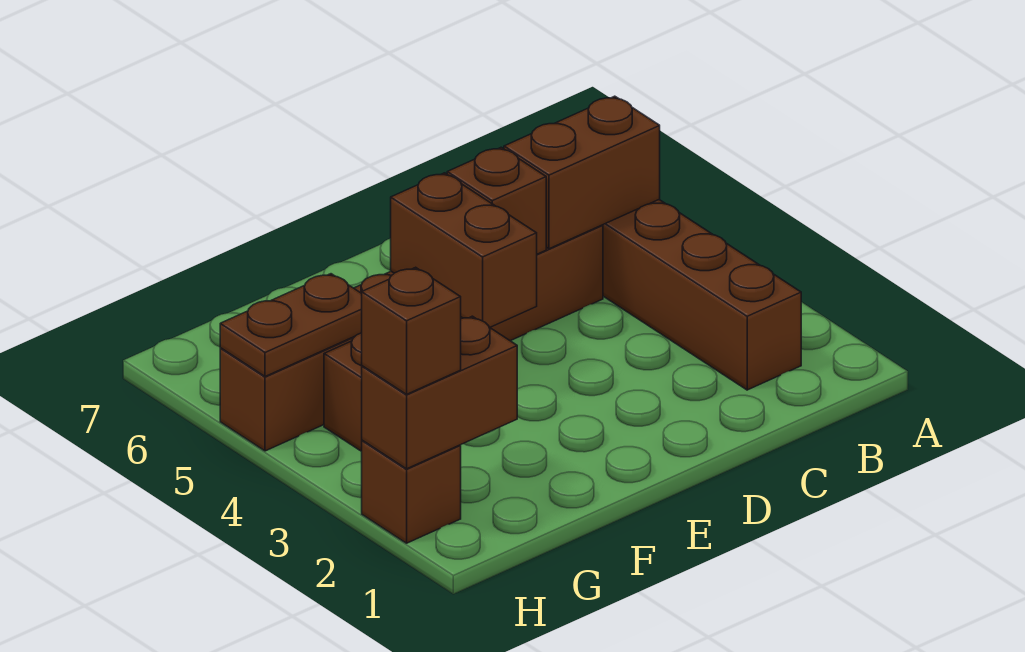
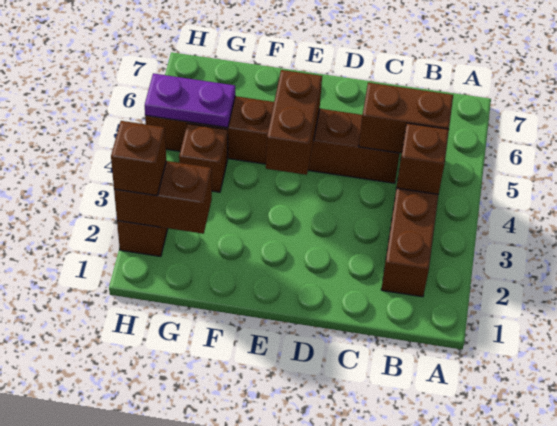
brown brick D5 level 2 -> brown brick B4 level 2
brown plate G5:H5 level 2 -> purple plate G5:H5 level 2

